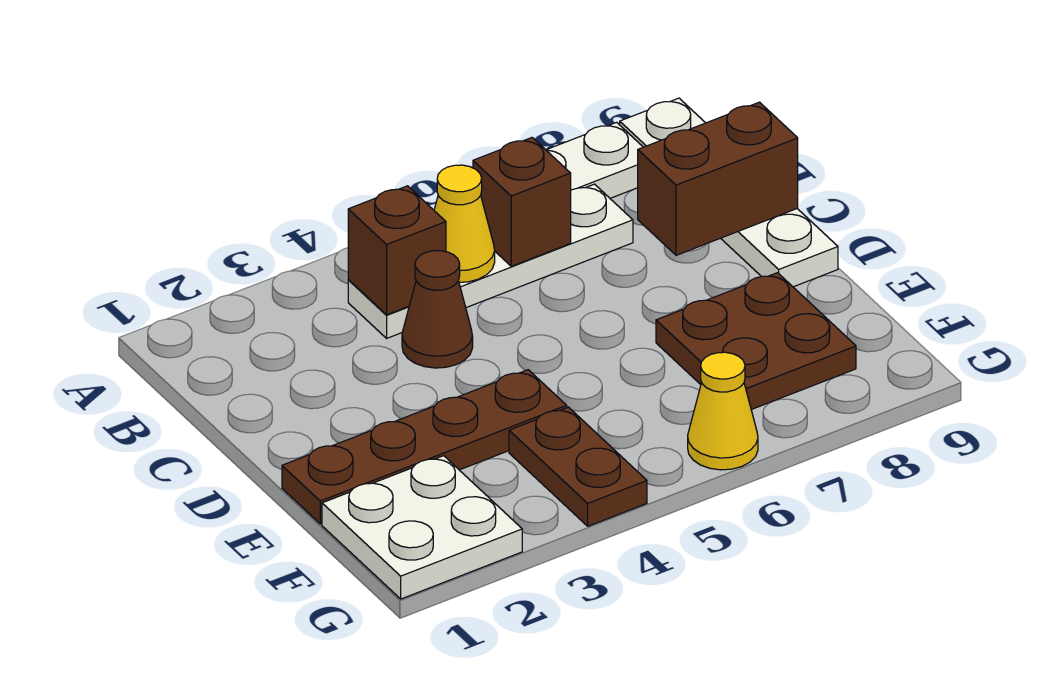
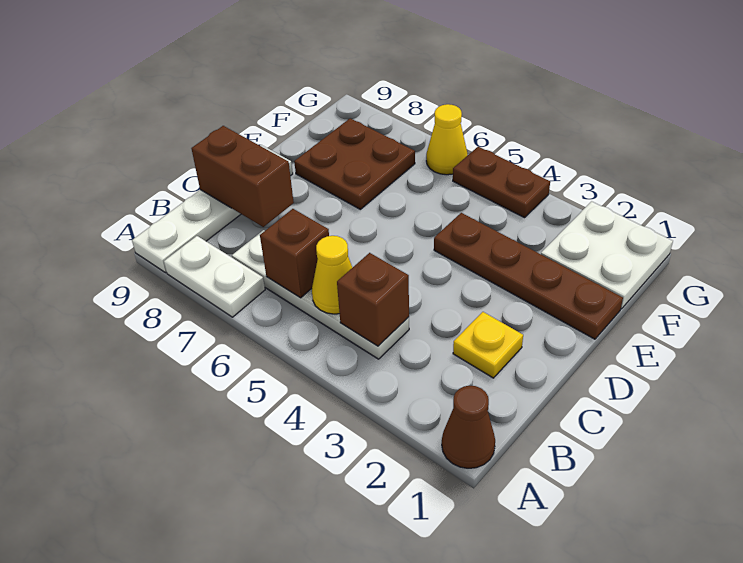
none -> yellow plate C2 level 1
brown cone C4 level 1 -> brown cone A1 level 1
brown plate F4:G4 level 1 -> brown plate G4:G5 level 1

